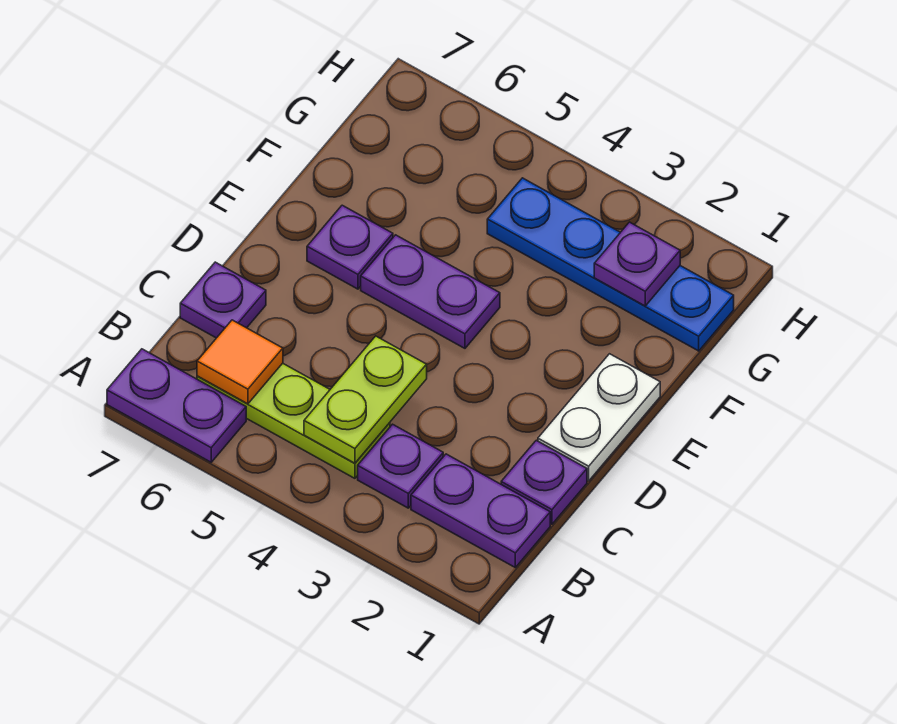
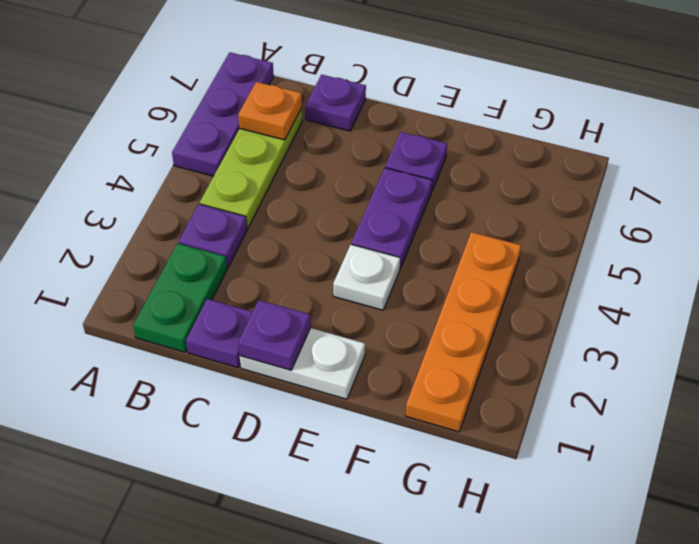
purple plate A6:A7 level 1 -> purple plate A5:A7 level 1
purple plate B1:B2 level 1 -> green plate B1:B2 level 1
lime plate B4:C4 level 2 -> none
orange tile B6 level 2 -> orange plate B6 level 2
none -> white plate E3 level 1
blue plate G1:G4 level 1 -> orange plate G1:G4 level 1
purple plate G2 level 2 -> purple plate D1 level 2

